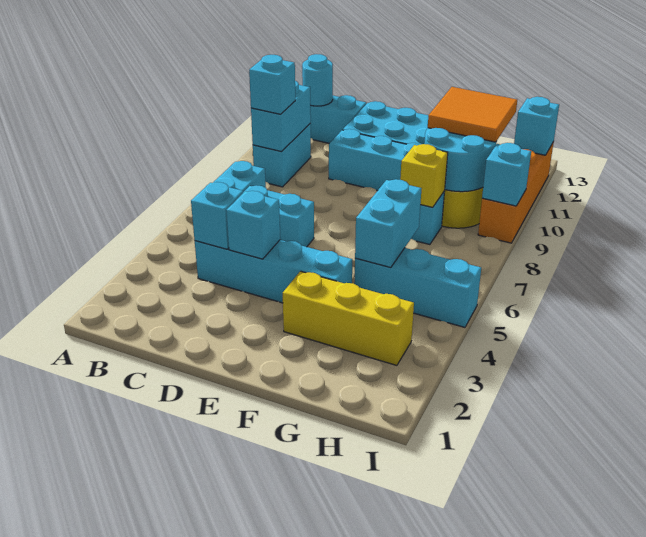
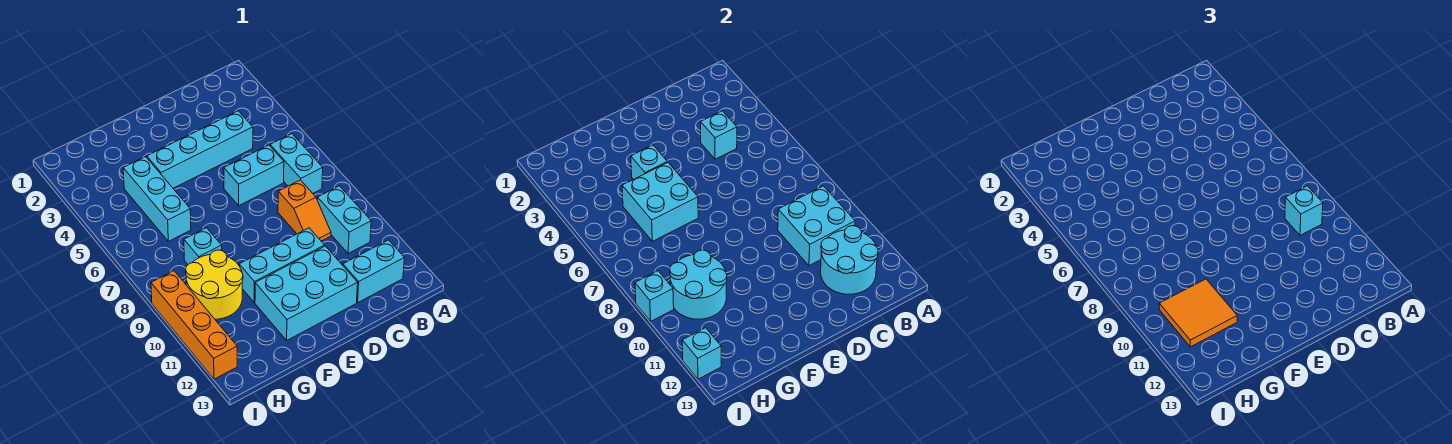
cyan brick B9:B10 level 2 -> cyan brick B9:C10 level 2
cyan round brick B12 level 2 -> cyan round brick B11:C12 level 2
none -> orange slope C8:C9 level 1 top 8
cyan brick D4 level 2 -> cyan brick F4 level 2
yellow brick F3:H3 level 1 -> none
cyan brick G5:I5 level 1 -> cyan brick G4:G6 level 1
cyan brick G5:G6 level 2 -> cyan brick F5:G6 level 2
yellow brick G8 level 2 -> none

